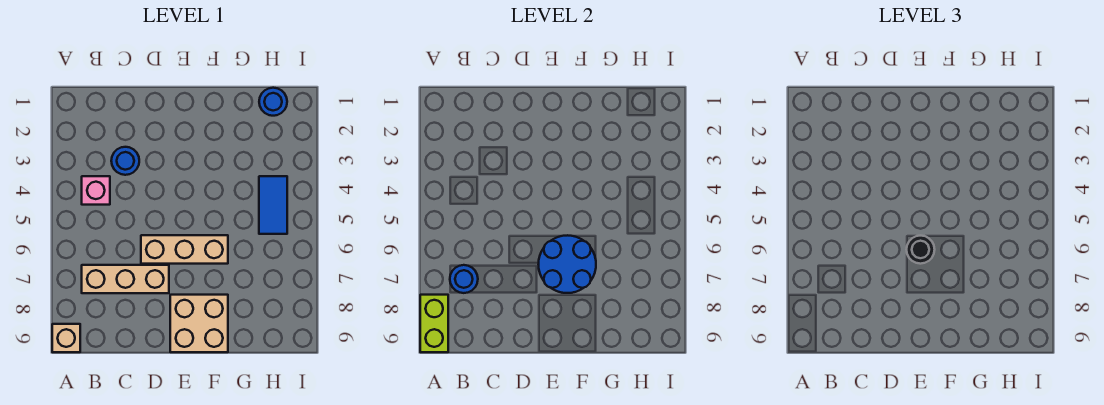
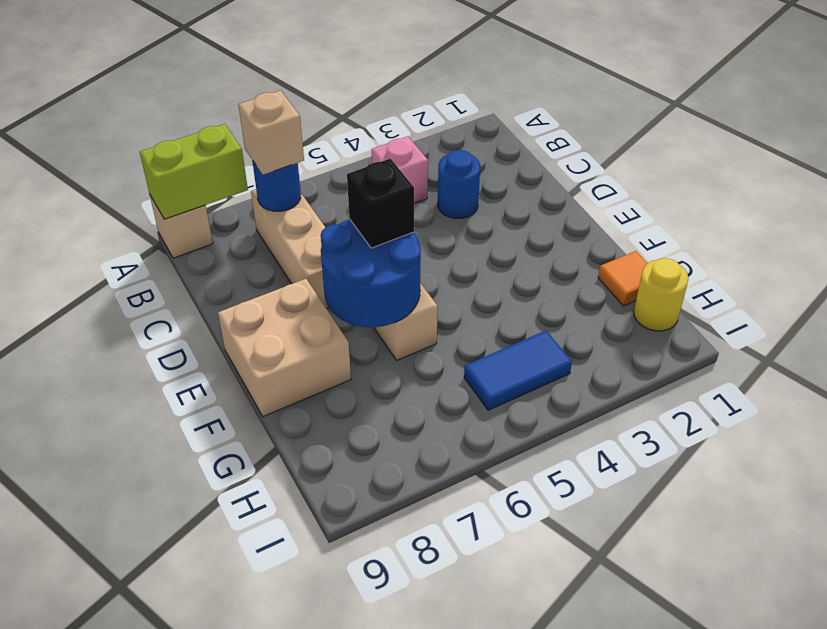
none -> tan brick B7 level 3
black round brick E6 level 3 -> black brick E6 level 3
none -> orange tile G1 level 1
blue round brick H1 level 1 -> yellow round brick H1 level 1

